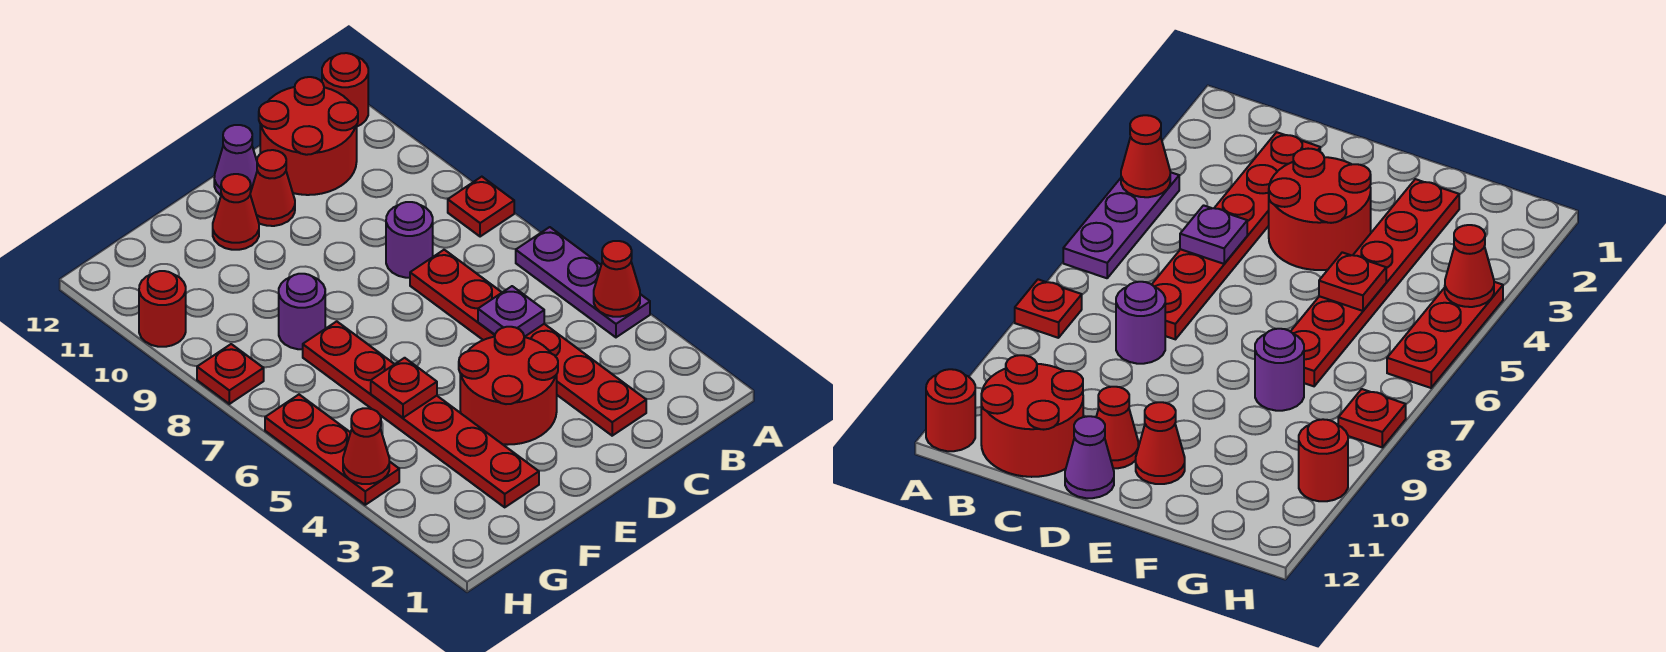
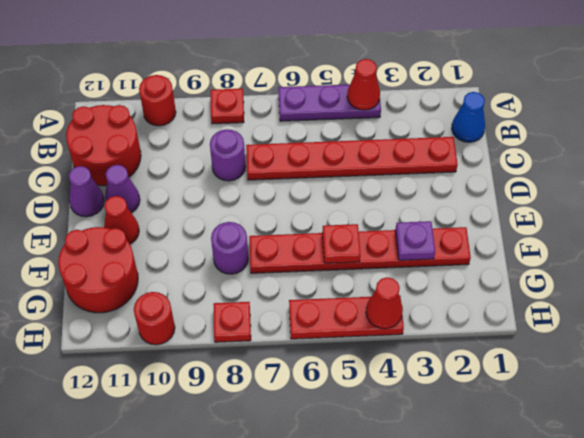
red round brick A12 level 1 -> red round brick A10 level 1
none -> blue cone B1 level 1
purple plate C5 level 2 -> purple plate F3 level 2
red round brick D3:E4 level 1 -> red round brick F11:G12 level 1
red cone D11 level 1 -> purple cone D11 level 1

